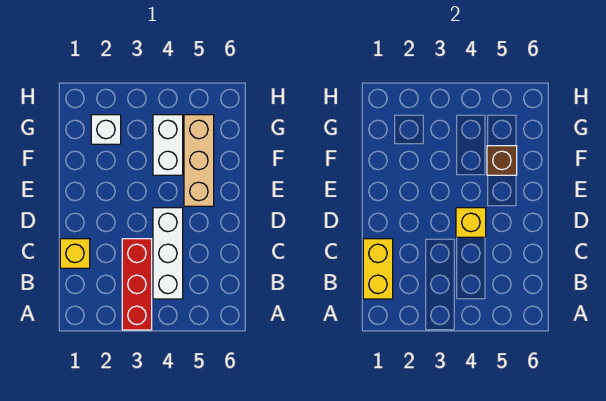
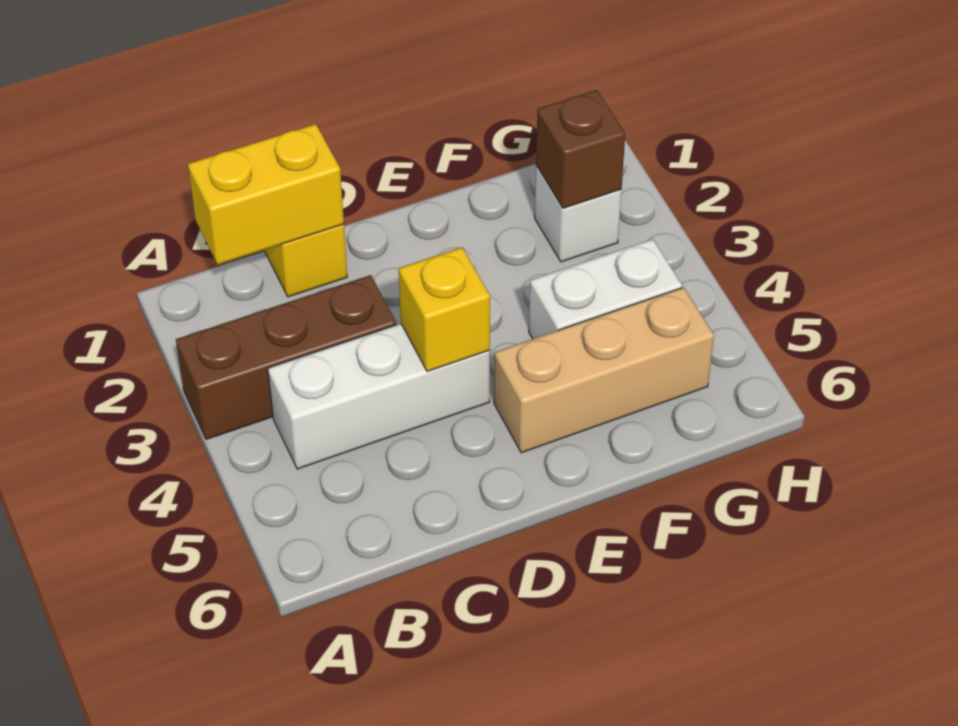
red brick A3:C3 level 1 -> brown brick A3:C3 level 1
brown brick F5 level 2 -> brown brick G2 level 2

